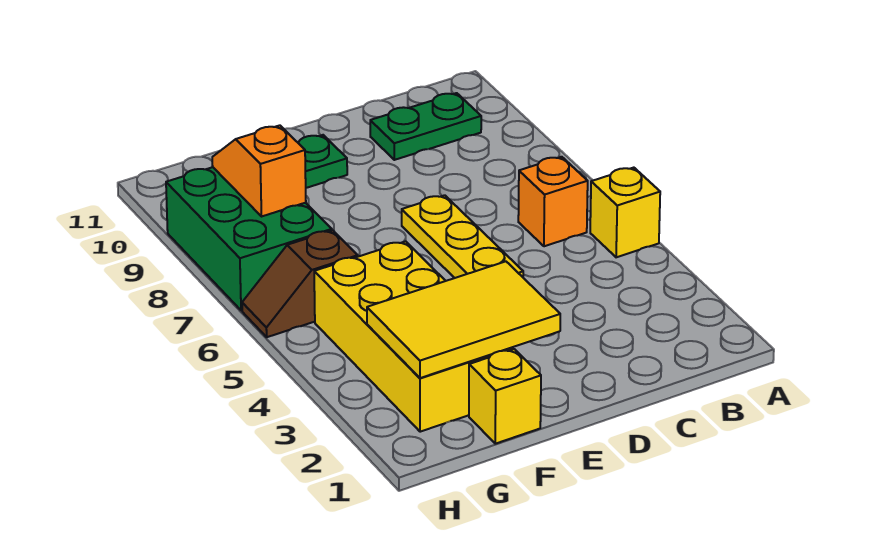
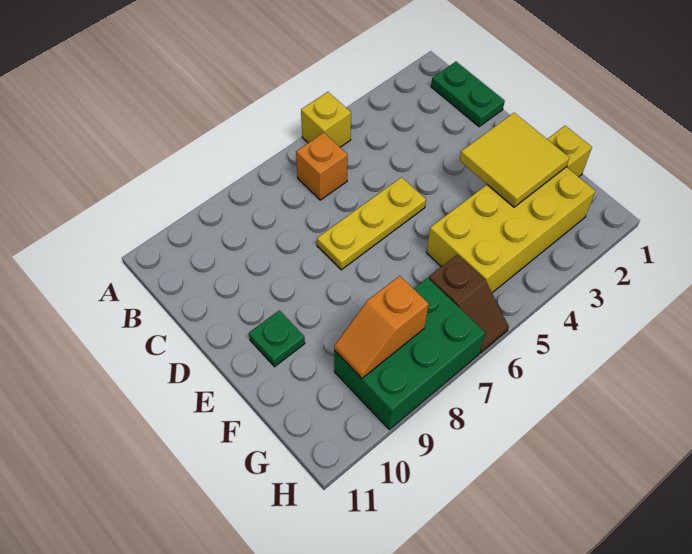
green plate B10:C10 level 1 -> green plate B1:C1 level 1
yellow tile E2:G3 level 2 -> yellow tile E2:F3 level 2

